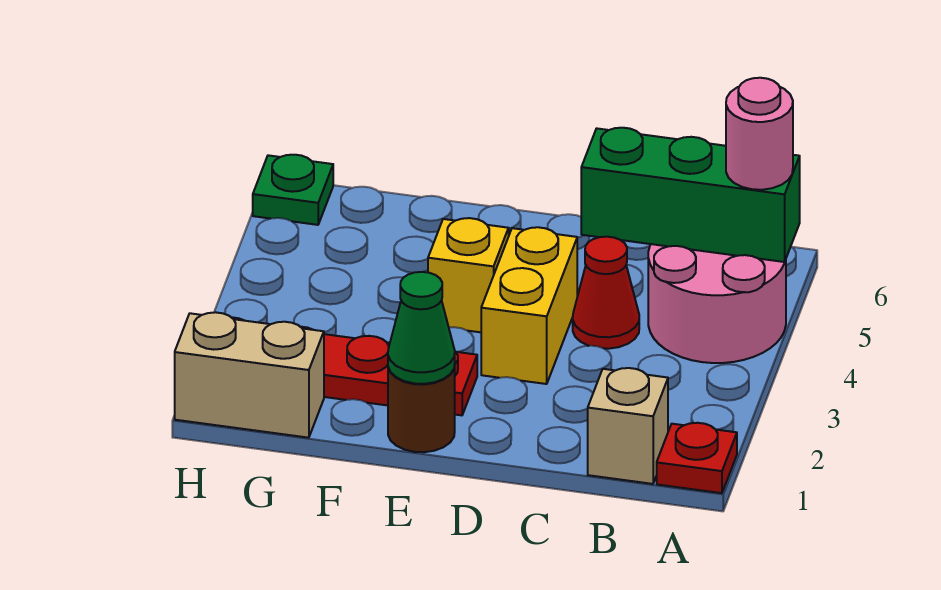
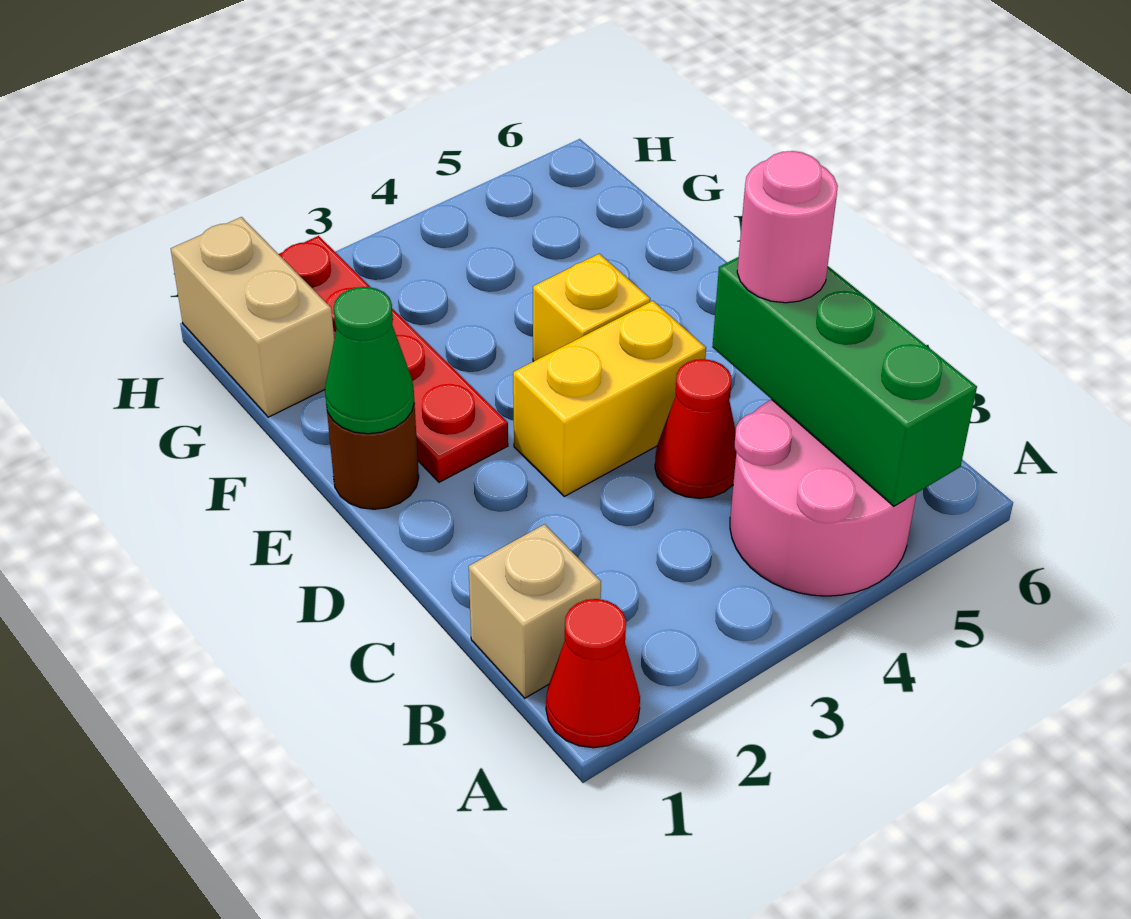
red plate A1 level 1 -> red cone A1 level 1
pink round brick A5 level 3 -> pink round brick C5 level 3
green plate H6 level 1 -> none

